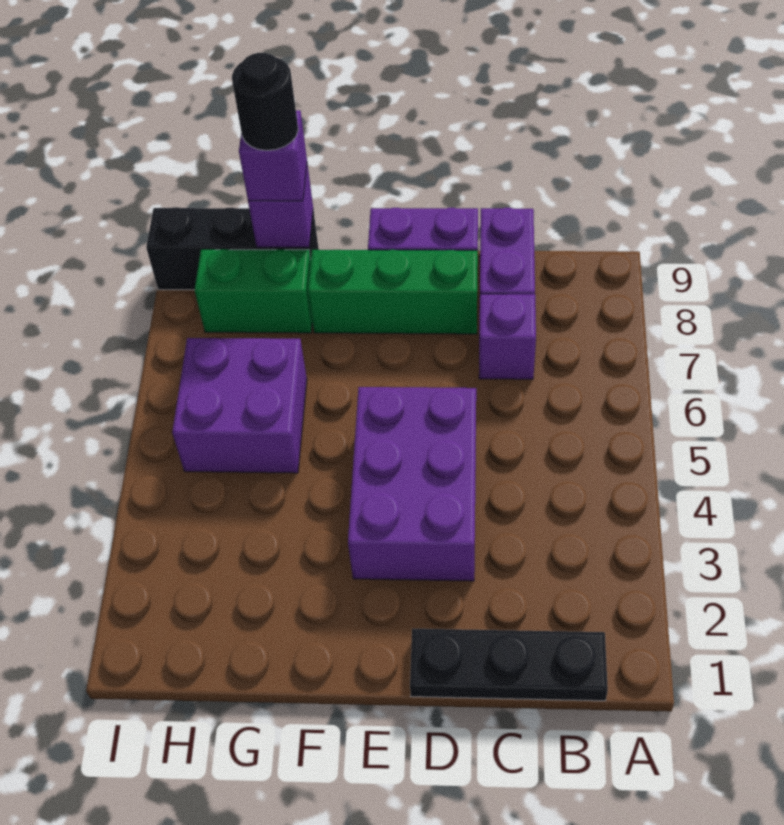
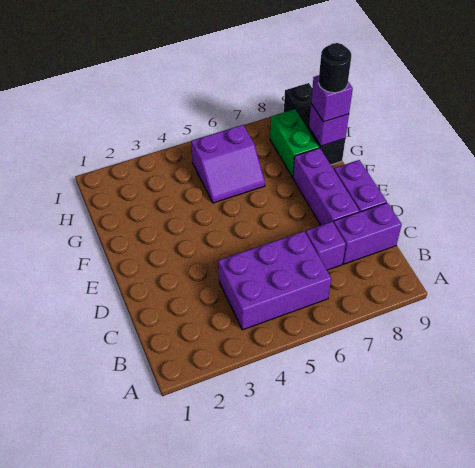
black plate B1:D1 level 1 -> none
purple brick D3:E5 level 1 -> purple brick B4:C6 level 1
green brick D8:F8 level 1 -> purple brick D8:F8 level 1
purple brick G5:H6 level 1 -> purple slope G5:H6 level 1 top H

